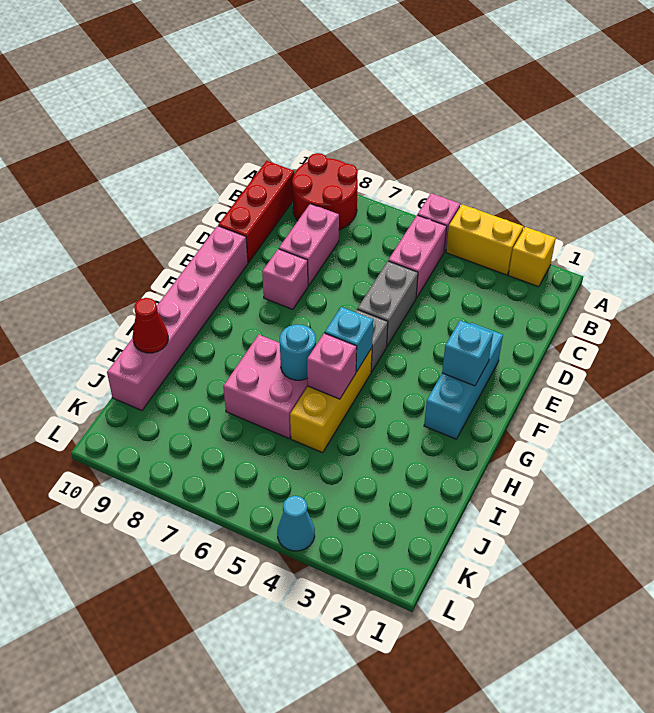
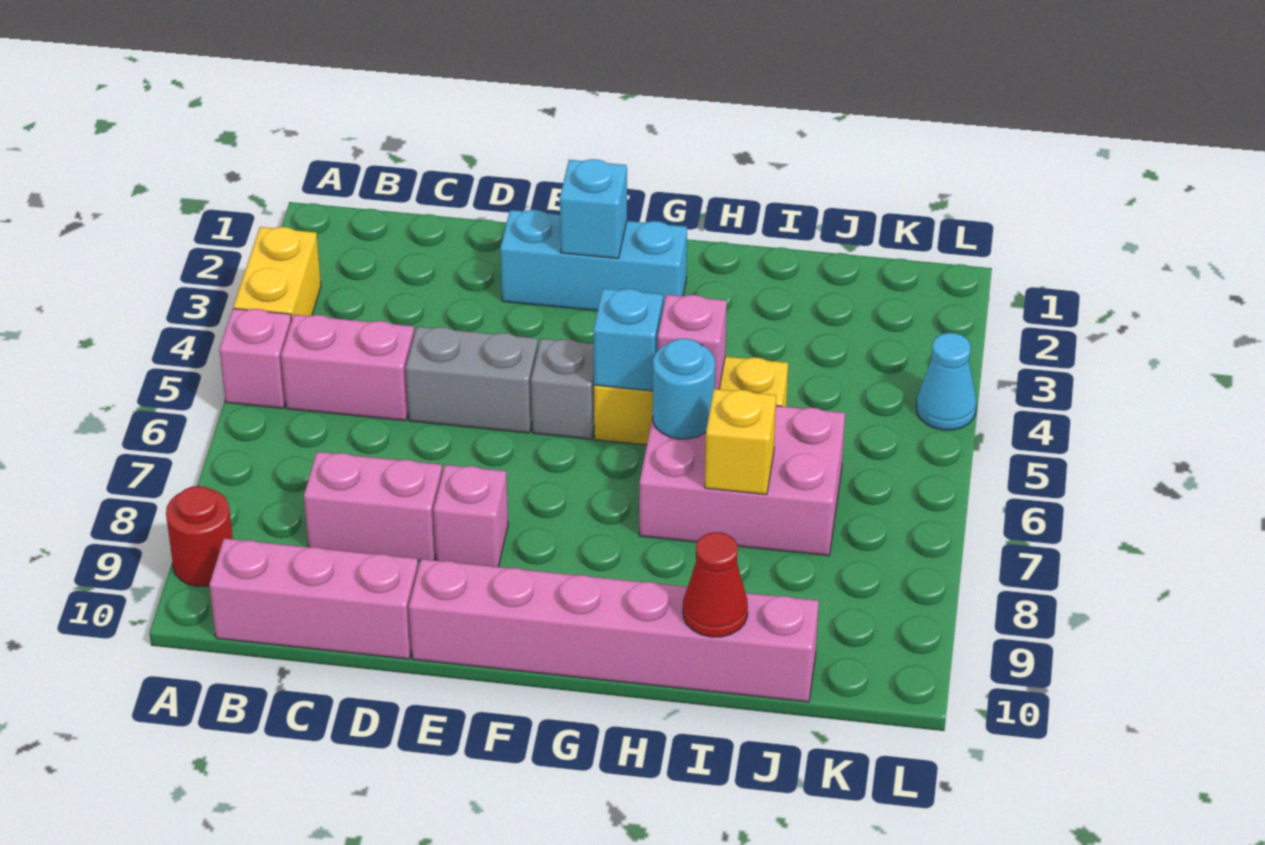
yellow brick A2 level 1 -> yellow brick I7 level 2
red round brick A8:B9 level 1 -> red round brick A9 level 1
red brick B10:D10 level 1 -> pink brick B10:D10 level 1
pink brick H6:I7 level 1 -> pink brick H6:J7 level 1

